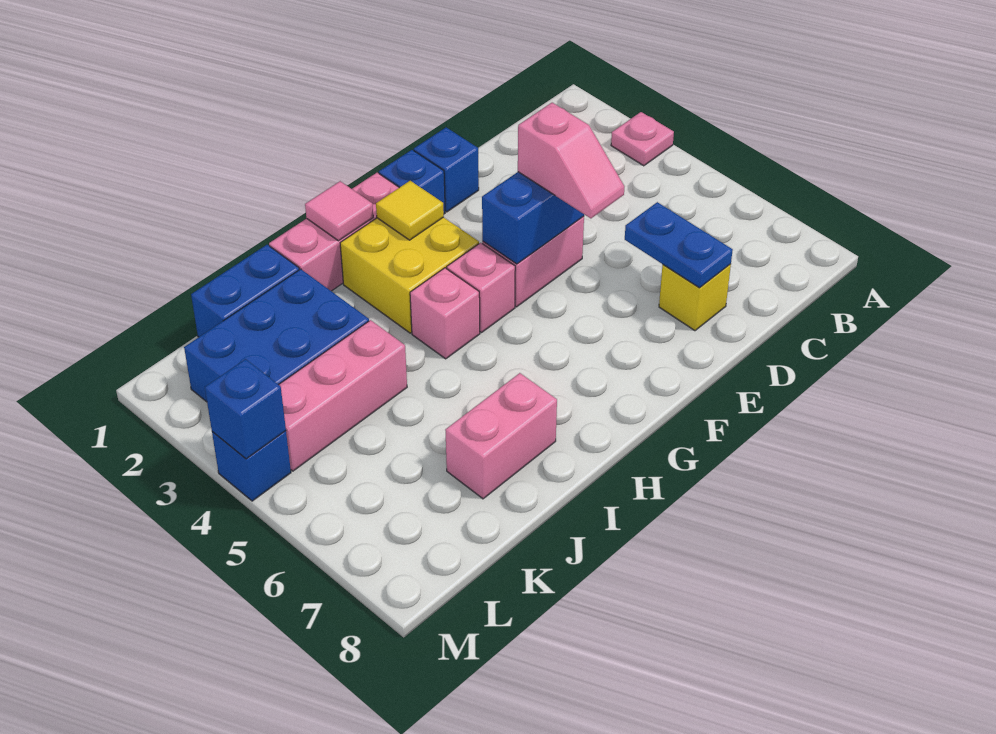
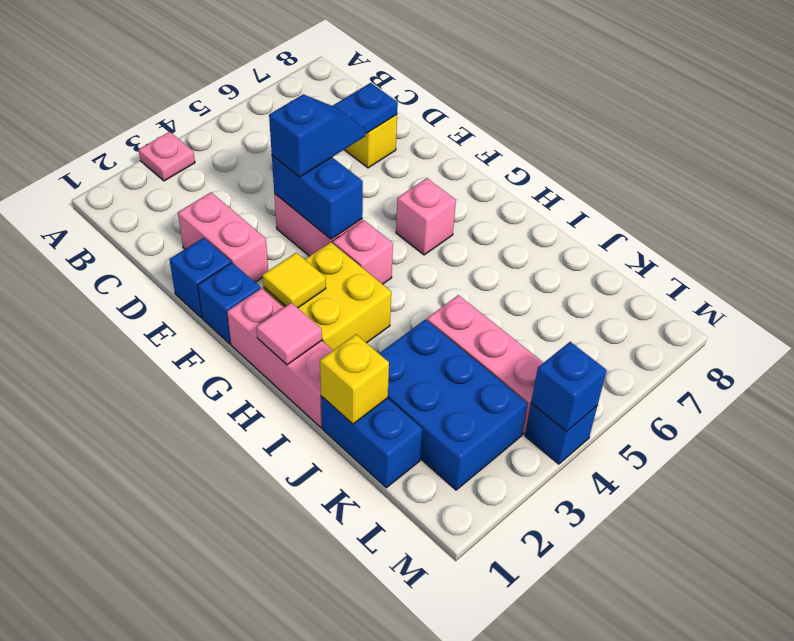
pink slope E4:E5 level 3 top 4 -> blue slope E4:E5 level 3 top 4
pink brick H4 level 1 -> pink brick G6 level 1
pink brick I7:J7 level 1 -> pink brick D2:E2 level 1
none -> yellow brick J1 level 2

